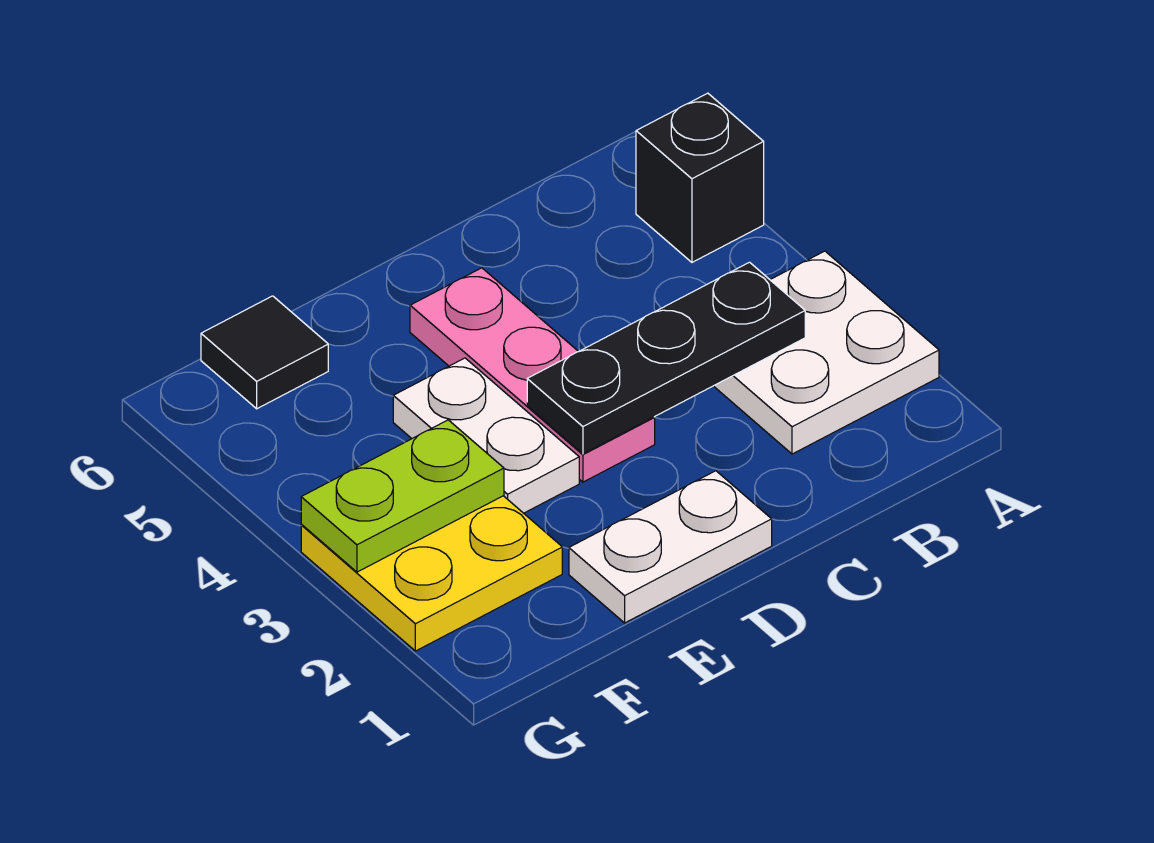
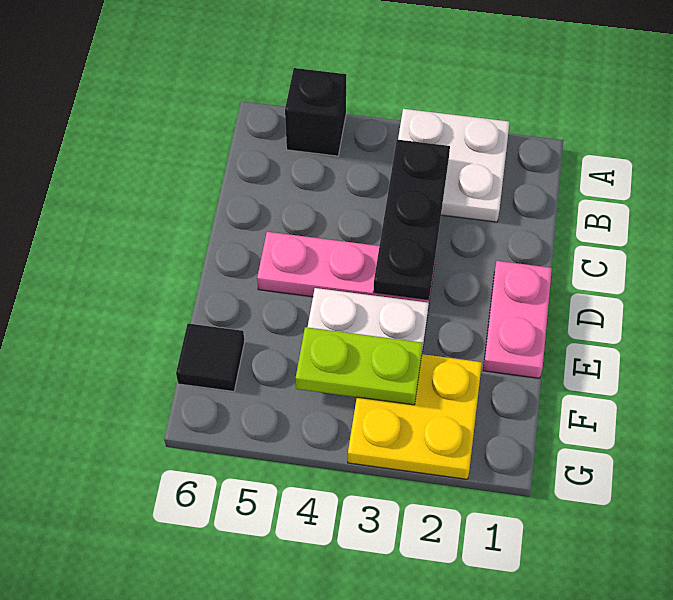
white plate D1:E1 level 1 -> pink plate D1:E1 level 1
lime plate F3:G3 level 2 -> lime plate F3:F4 level 2

